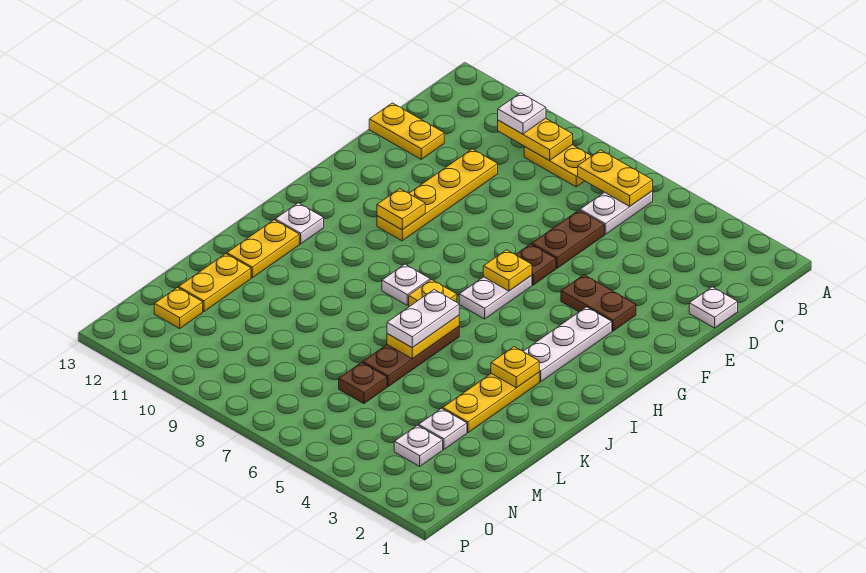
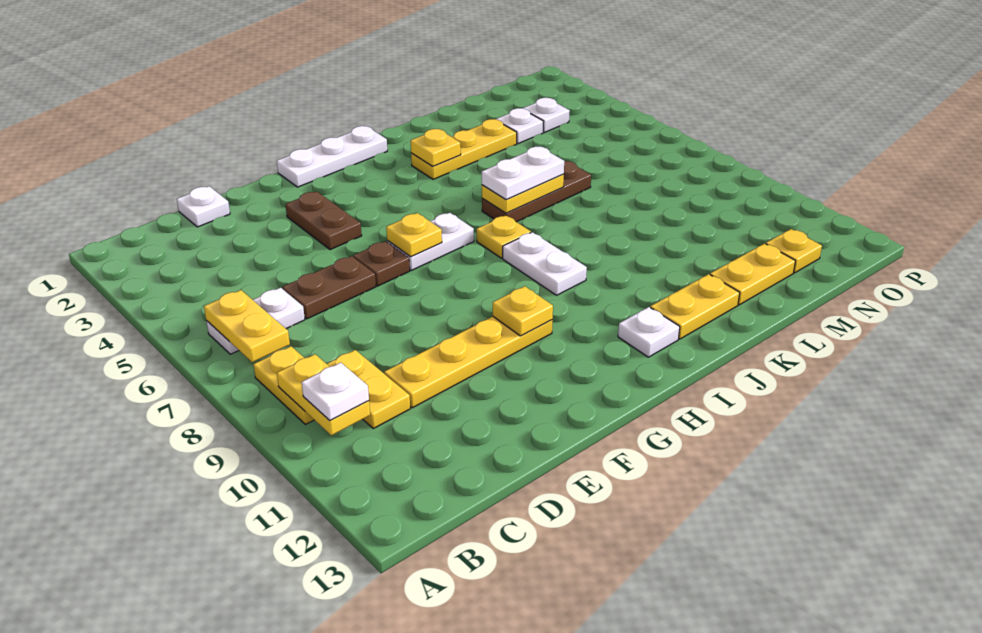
yellow plate D12:D13 level 1 -> yellow plate C9:C10 level 1
white plate G3:I3 level 1 -> white plate G1:I1 level 1
white plate I8 level 1 -> white plate I8:I9 level 1
brown plate M6 level 1 -> none

